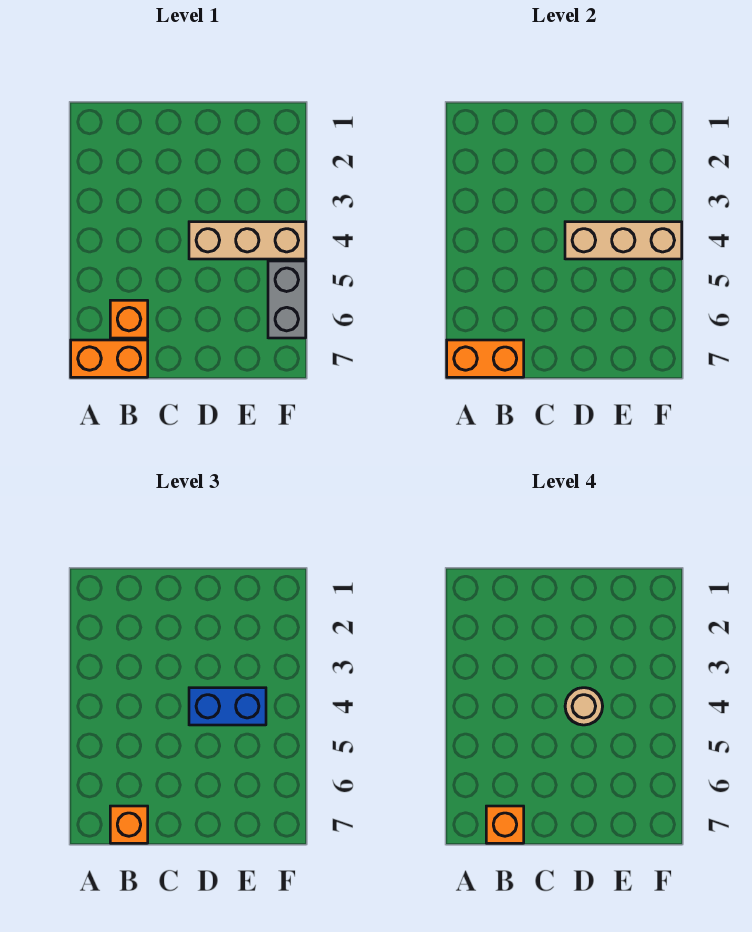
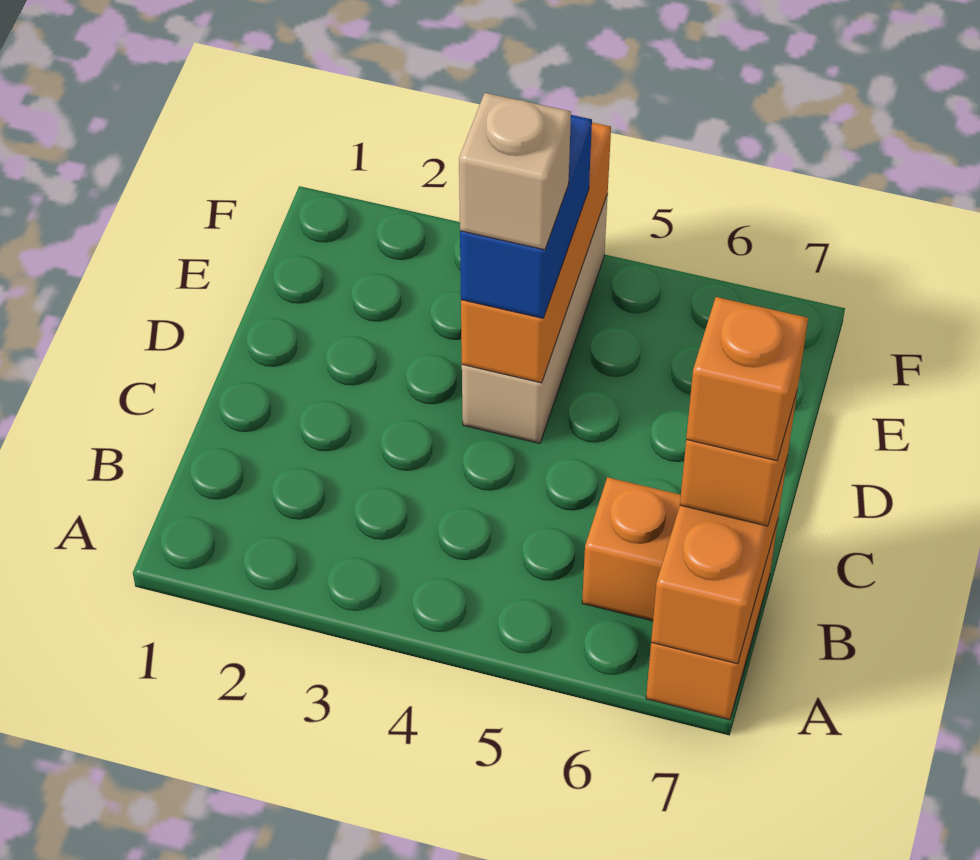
tan brick D4:F4 level 2 -> orange brick D4:F4 level 2
tan round brick D4 level 4 -> tan brick D4 level 4
grey brick F5:F6 level 1 -> none

